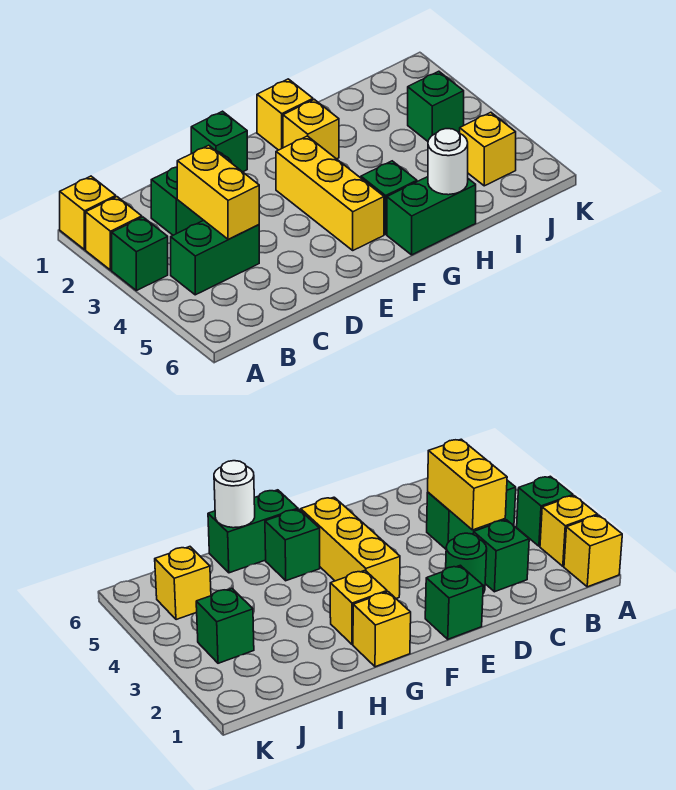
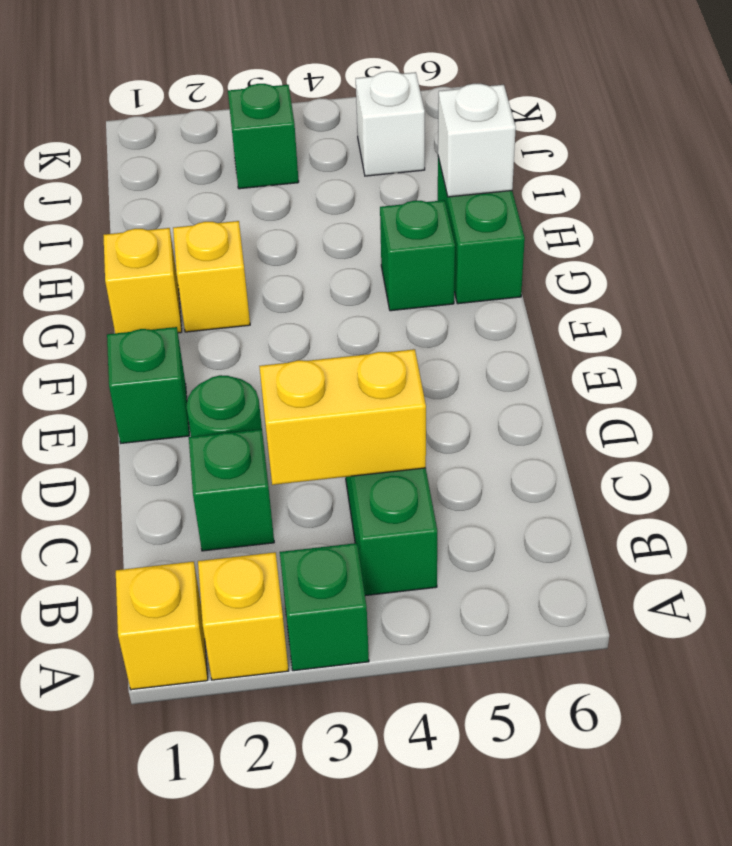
yellow brick F3:F5 level 1 -> none
white round brick H6 level 2 -> white brick H6 level 2
yellow brick J5 level 1 -> white brick J5 level 1

